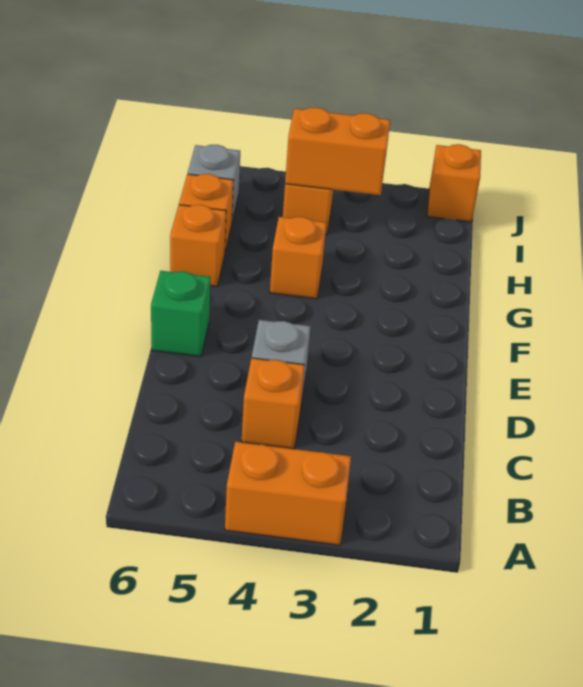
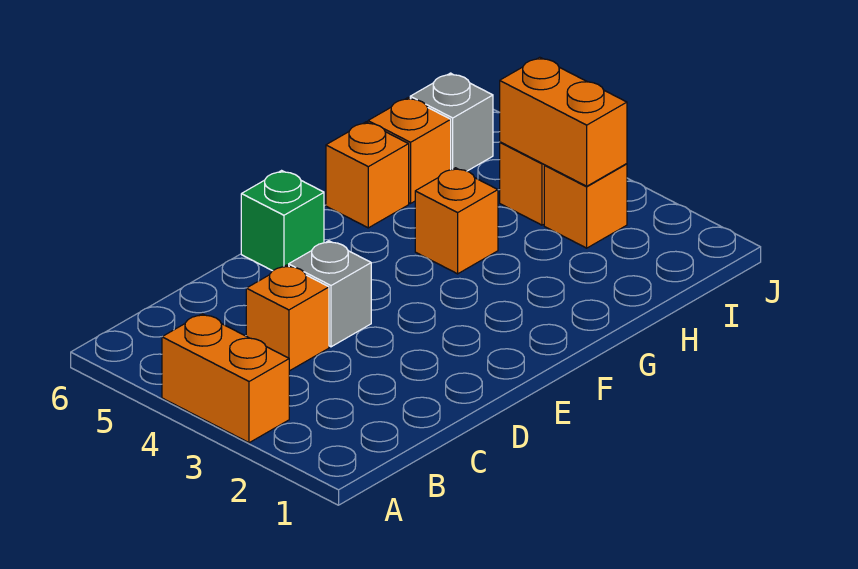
orange brick J1 level 1 -> orange brick I3 level 1

